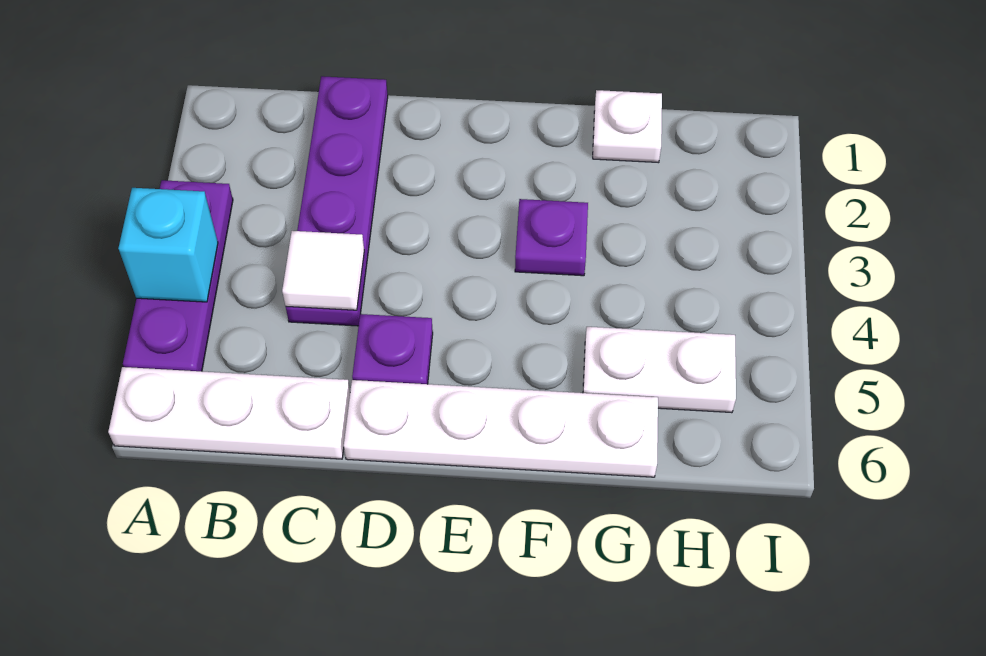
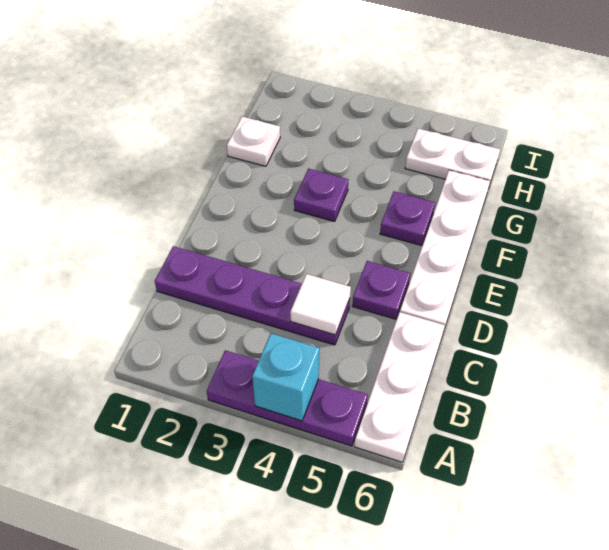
none -> purple plate F5 level 1
white plate G5:H5 level 1 -> white plate H5:H6 level 1

